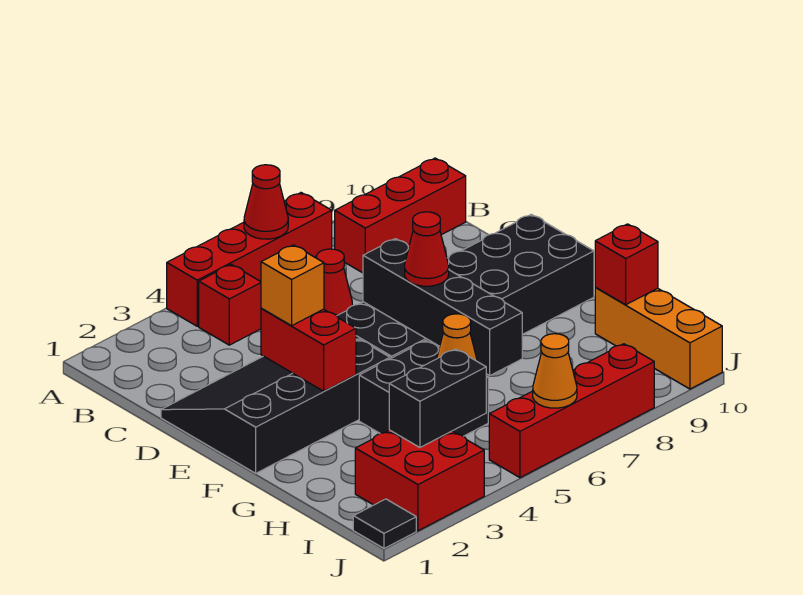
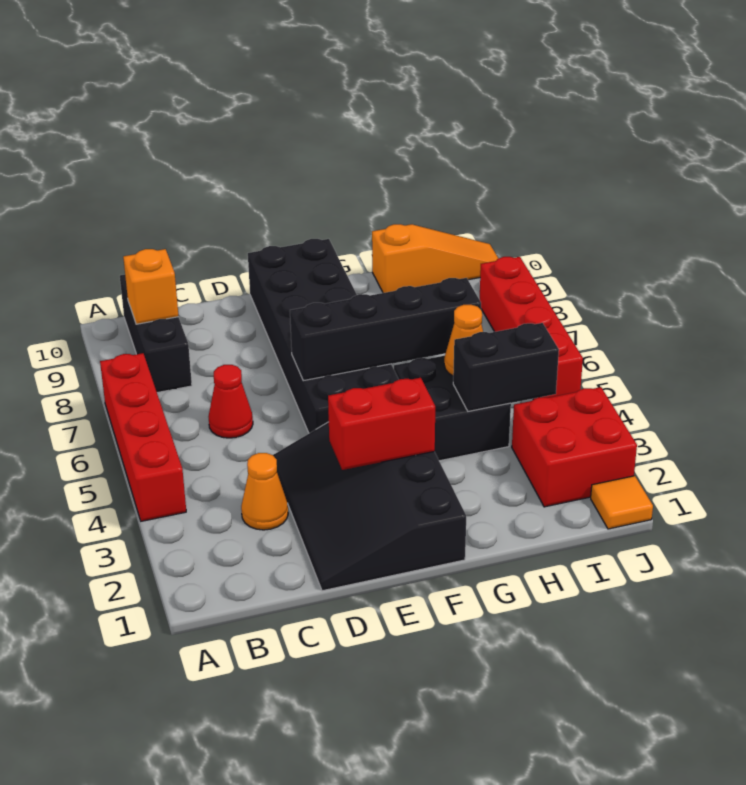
red cone A6 level 2 -> none
red brick B4 level 1 -> none
red brick B8:B10 level 1 -> black brick B8:B10 level 1
orange brick E3 level 3 -> orange brick B9 level 2
red cone F6 level 3 -> none
orange brick H10:J10 level 1 -> orange slope H10:J10 level 1 top H
red brick H10 level 2 -> none
black brick I3:I4 level 2 -> black brick H4:I4 level 2
black tile J1 level 1 -> orange tile J1 level 1
orange cone J6 level 2 -> orange cone C3 level 1

